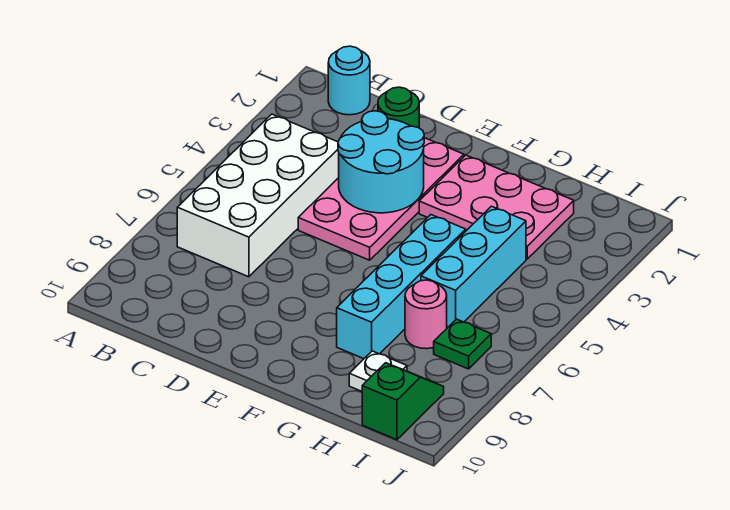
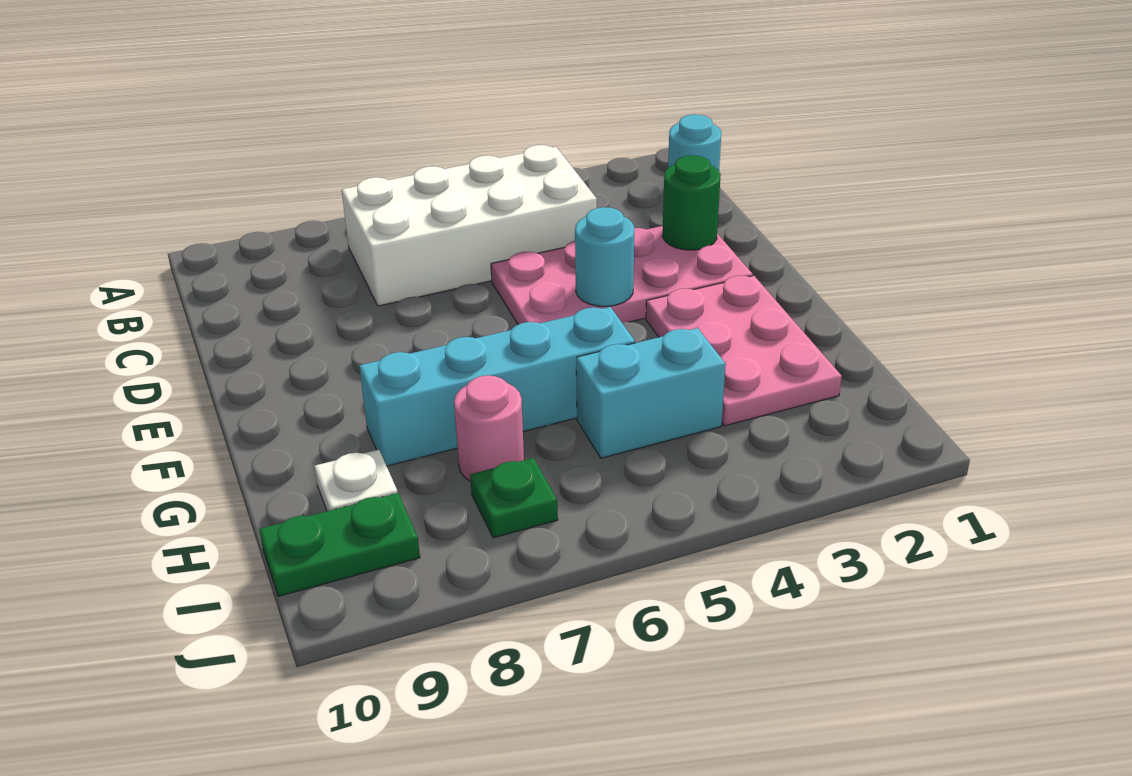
cyan round brick D3:E4 level 2 -> cyan round brick E4 level 2
cyan brick H4:H6 level 1 -> cyan brick H4:H5 level 1
green slope I9:I10 level 1 top 10 -> green plate I9:I10 level 1

